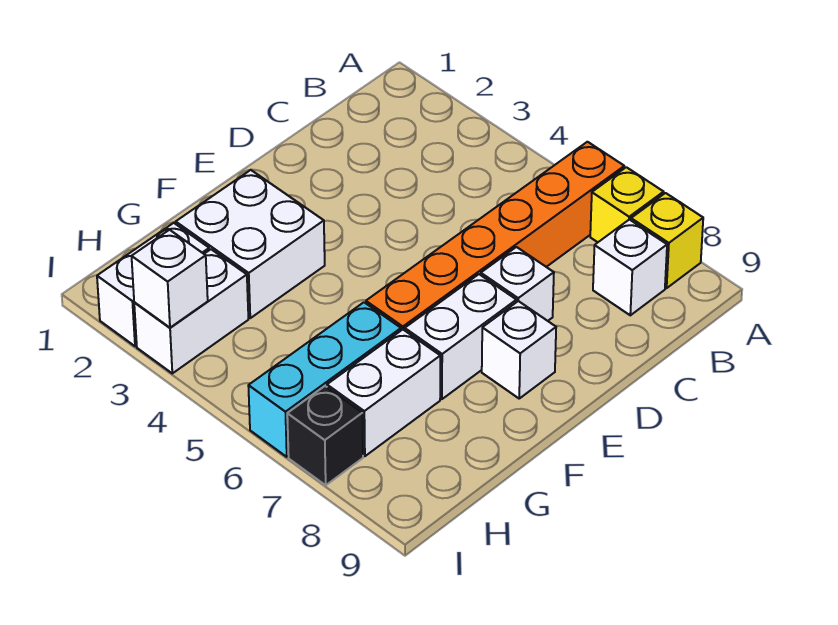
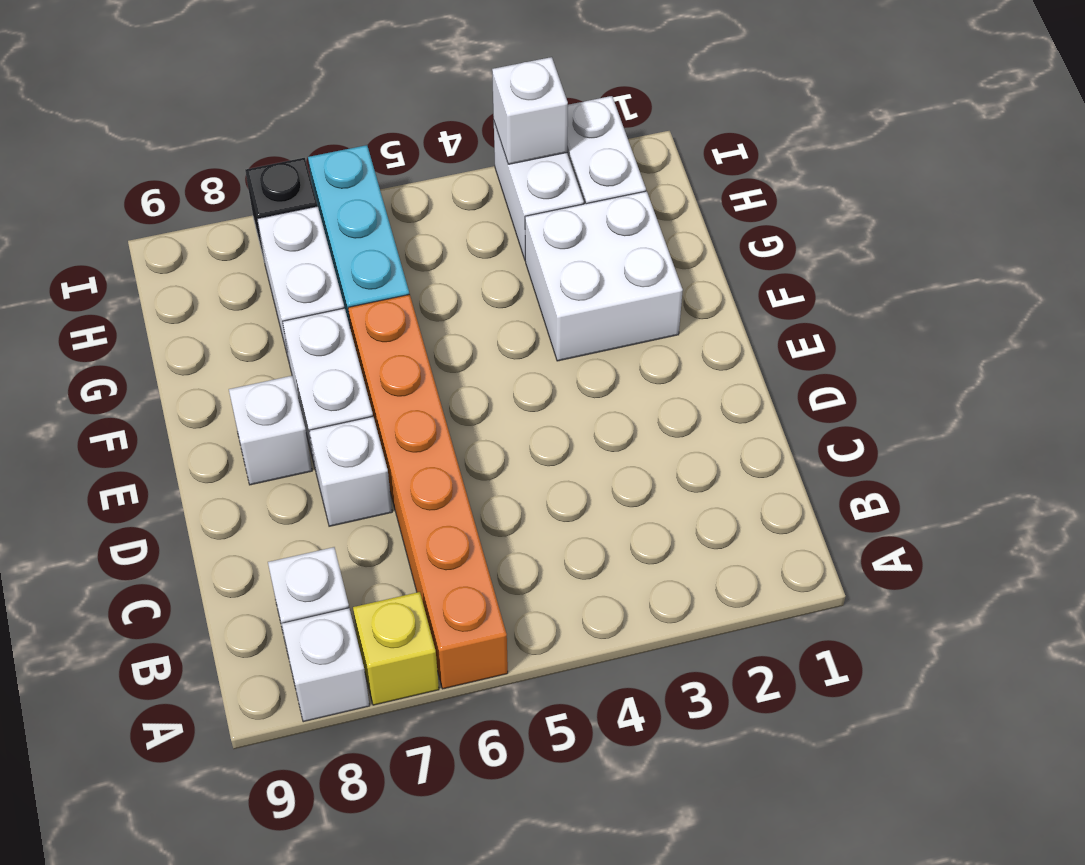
yellow brick A8 level 1 -> white brick A8 level 1

